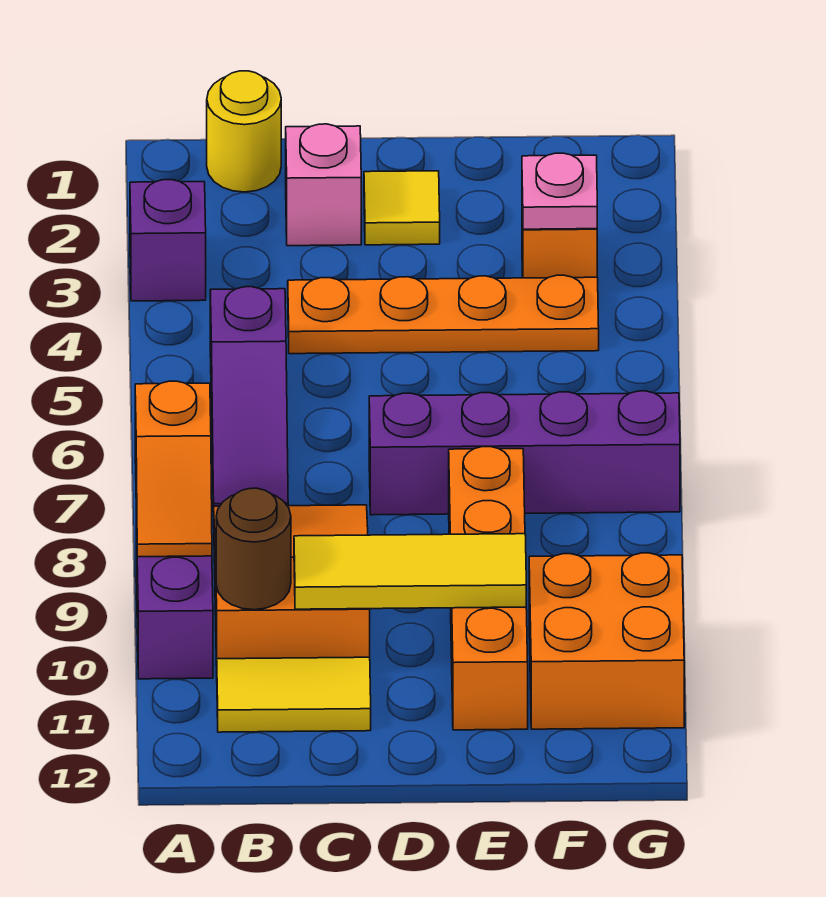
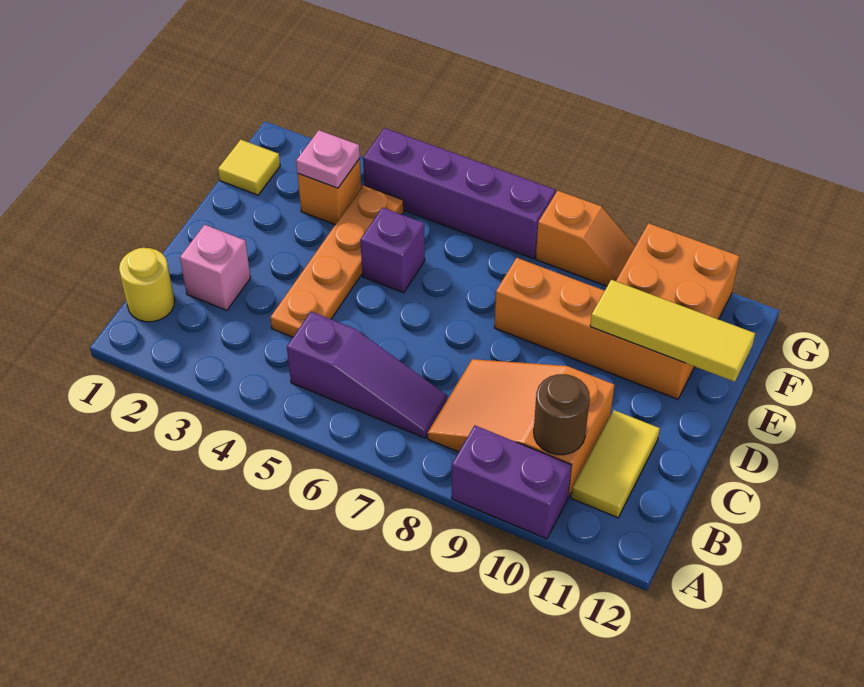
purple brick A3 level 1 -> purple brick E5 level 1
orange slope A8:A9 level 2 top 8 -> orange slope G8:G9 level 1 top 8
yellow tile C10:E10 level 2 -> yellow tile E10:E12 level 2
yellow tile D2 level 1 -> yellow tile F1 level 1
purple brick D7:G7 level 1 -> purple brick G4:G7 level 1

